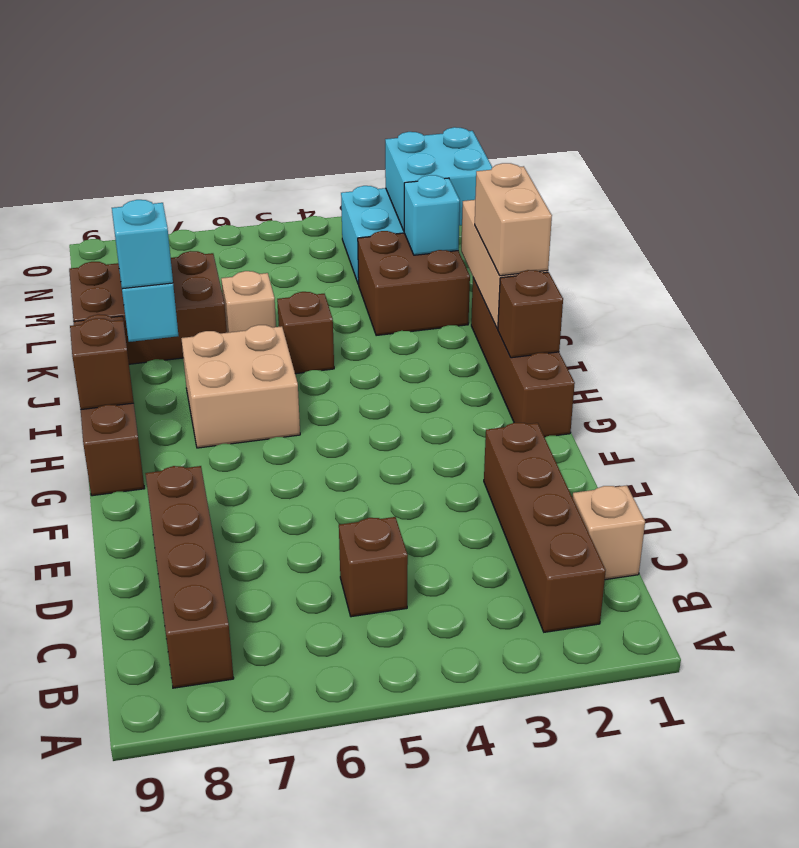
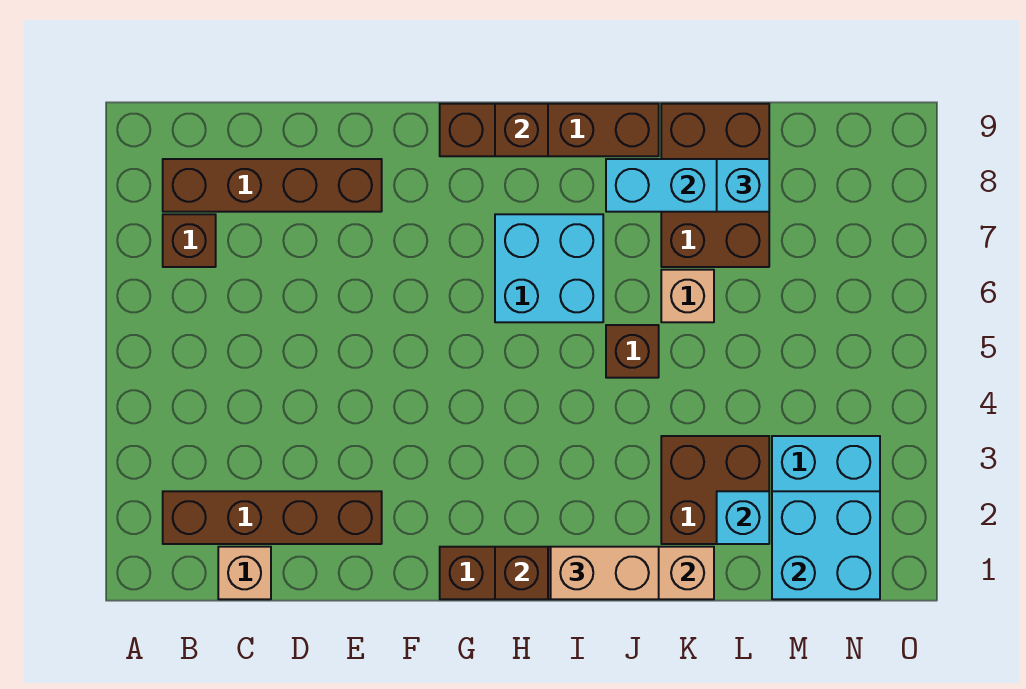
brown brick C5 level 1 -> brown brick B7 level 1
tan brick H6:I7 level 1 -> cyan brick H6:I7 level 1
cyan brick J8 level 3 -> cyan brick L8 level 3

